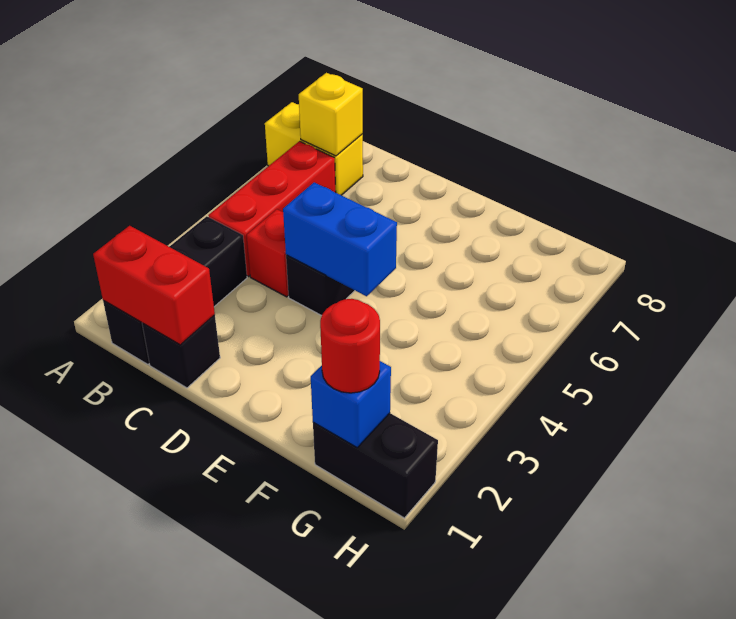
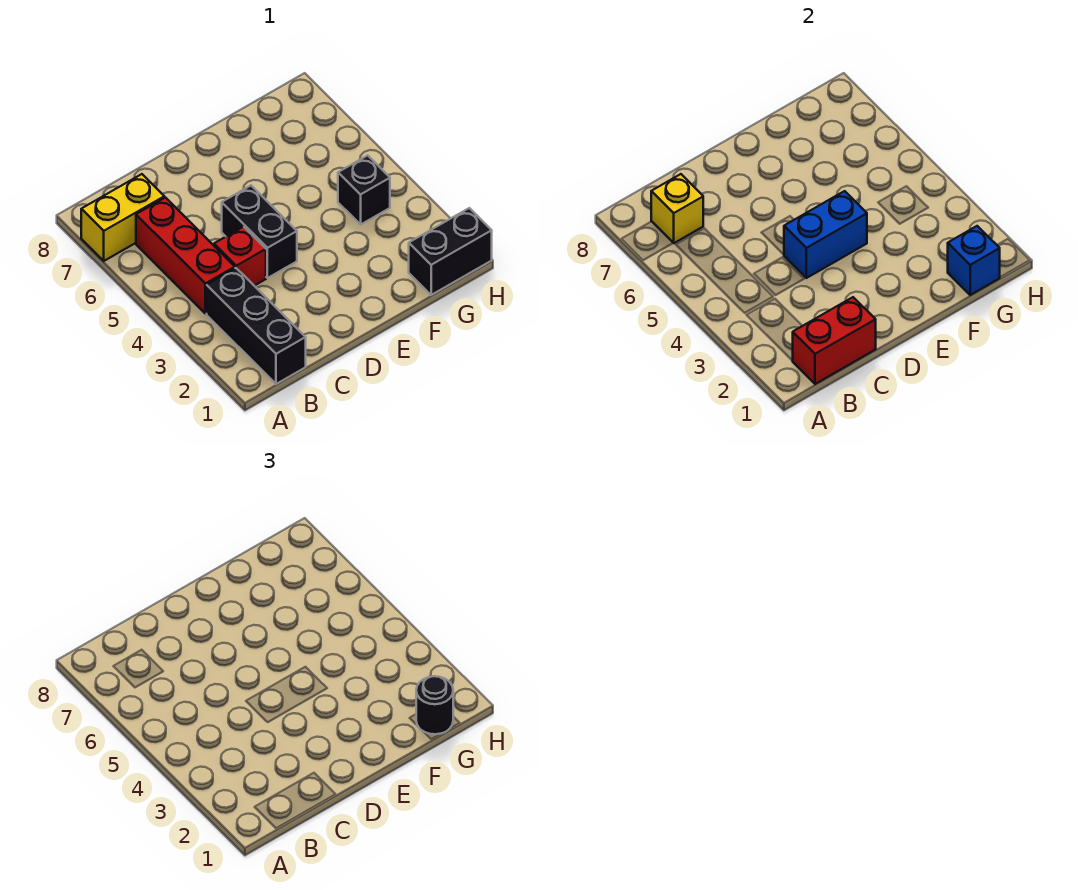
black brick C1 level 1 -> black brick G4 level 1
red round brick G1 level 3 -> black round brick G1 level 3

